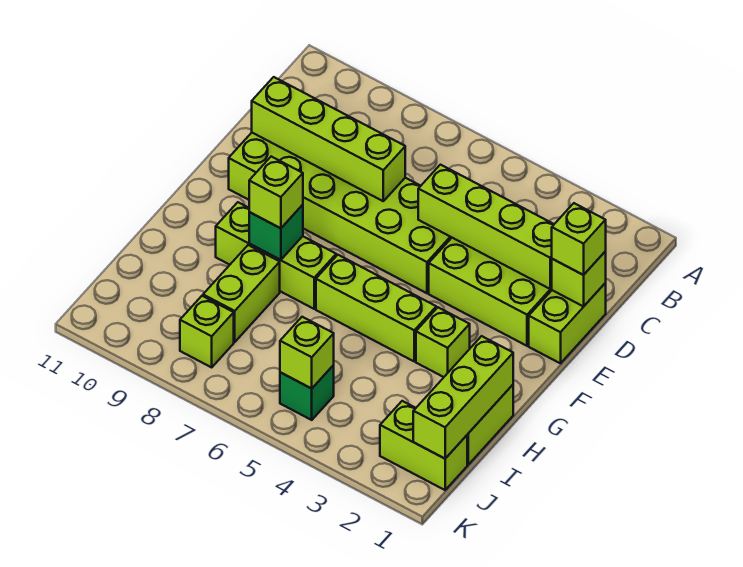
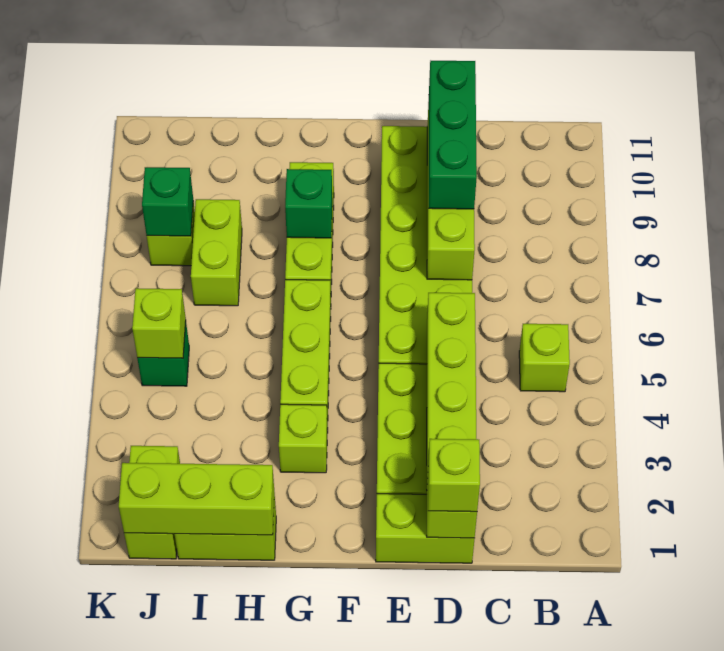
none -> green brick D8:D10 level 3
lime brick G8 level 3 -> lime brick B5 level 1
lime brick H8:I8 level 1 -> lime brick I7:I8 level 1
none -> green brick J8 level 2

